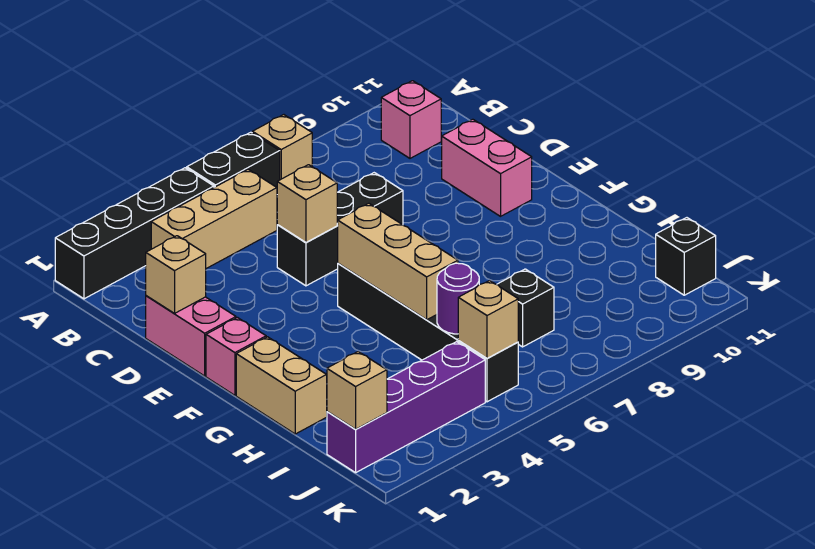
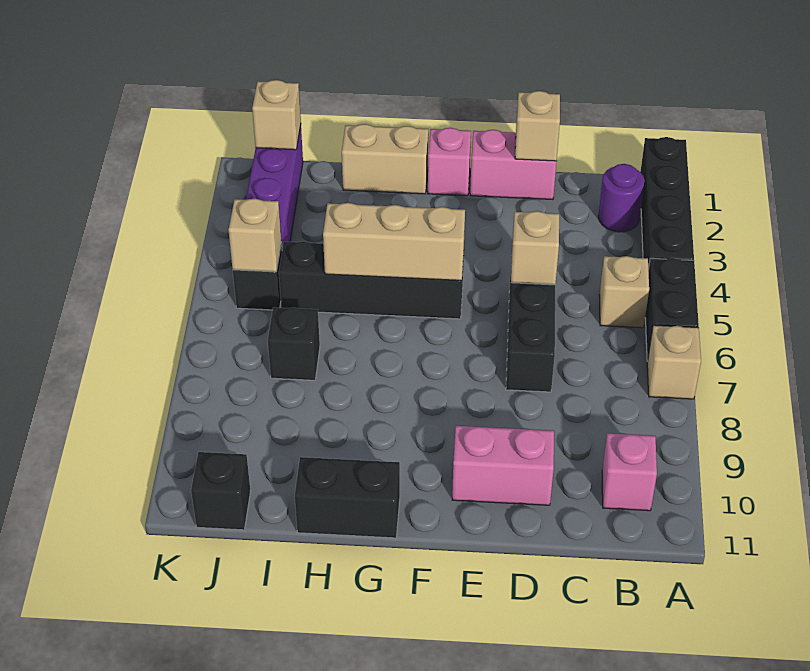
tan brick B3:B5 level 1 -> tan brick B5 level 1
none -> black brick G11:H11 level 1
purple round brick I5 level 2 -> purple round brick B2 level 1

